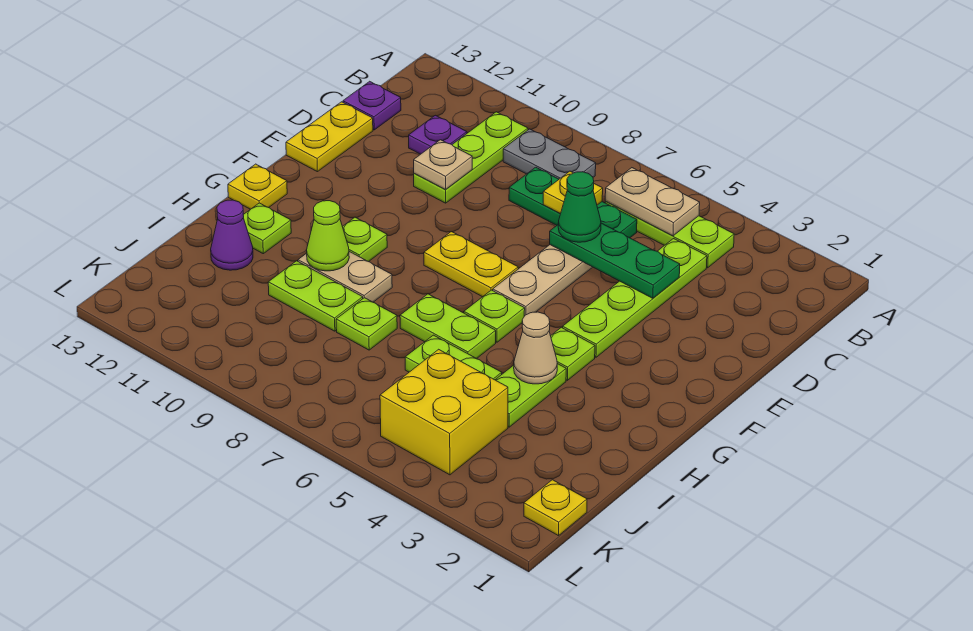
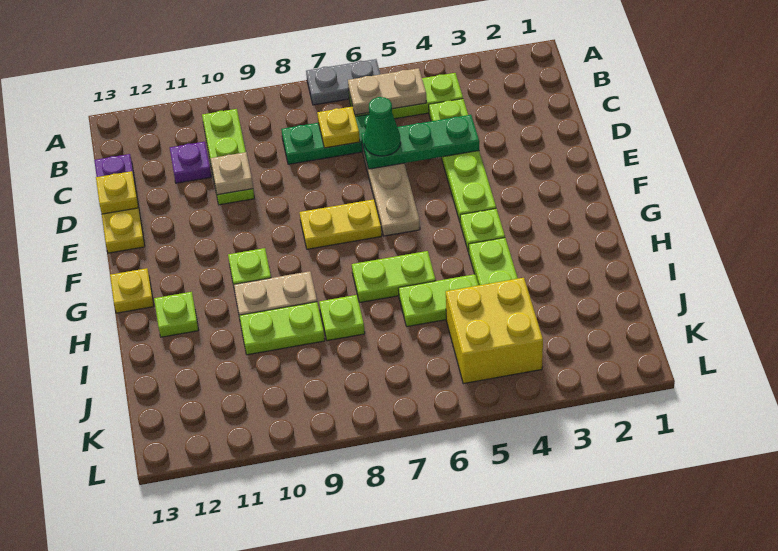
grey plate B8:B9 level 1 -> grey plate A6:A7 level 1
lime plate G6 level 1 -> none
tan cone H4 level 2 -> none
lime cone H10 level 2 -> none
purple cone I12 level 1 -> none
yellow plate K1 level 1 -> yellow plate D13 level 2

